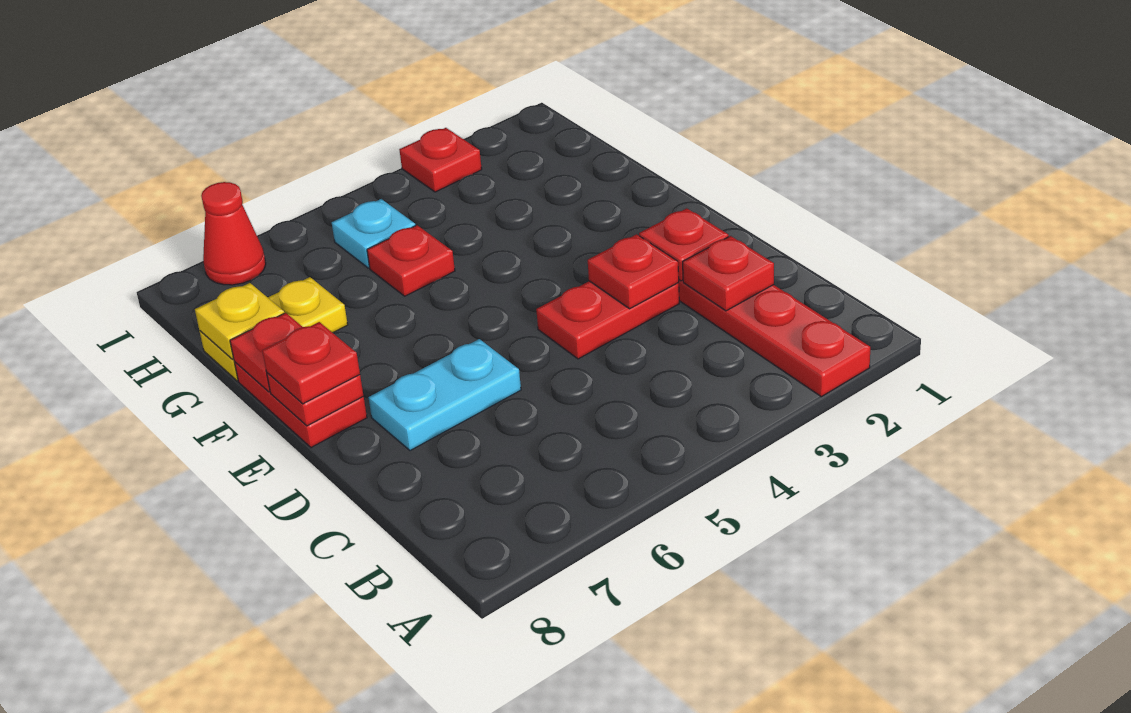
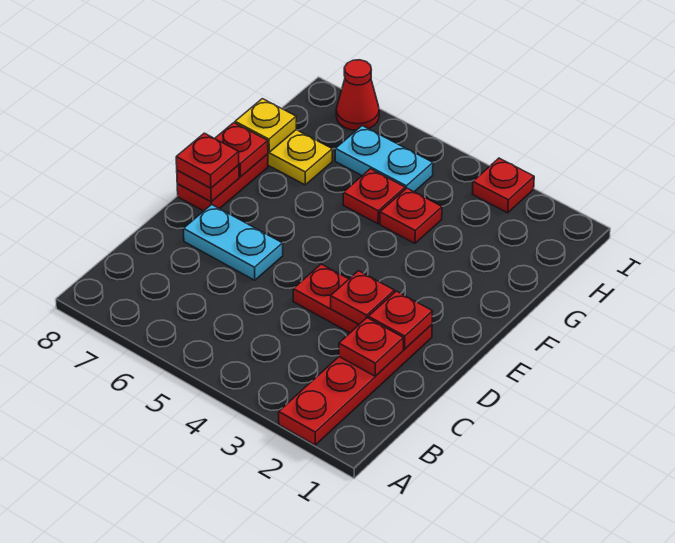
none -> red plate G4 level 1
cyan plate H5 level 1 -> cyan plate H5:H6 level 1

